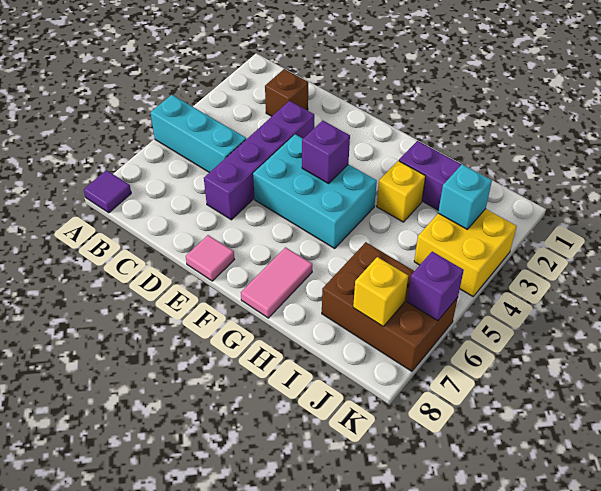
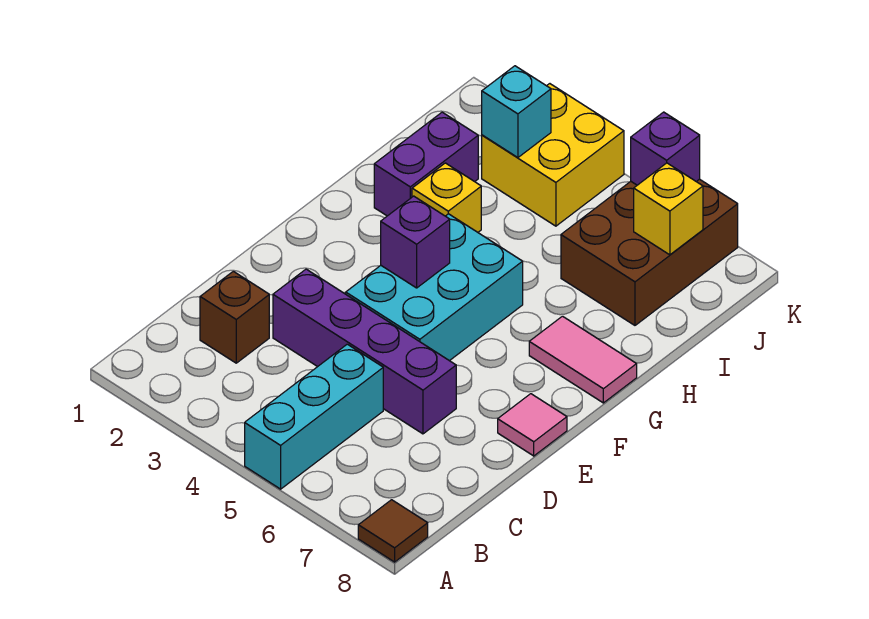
purple tile A8 level 1 -> brown tile A8 level 1

